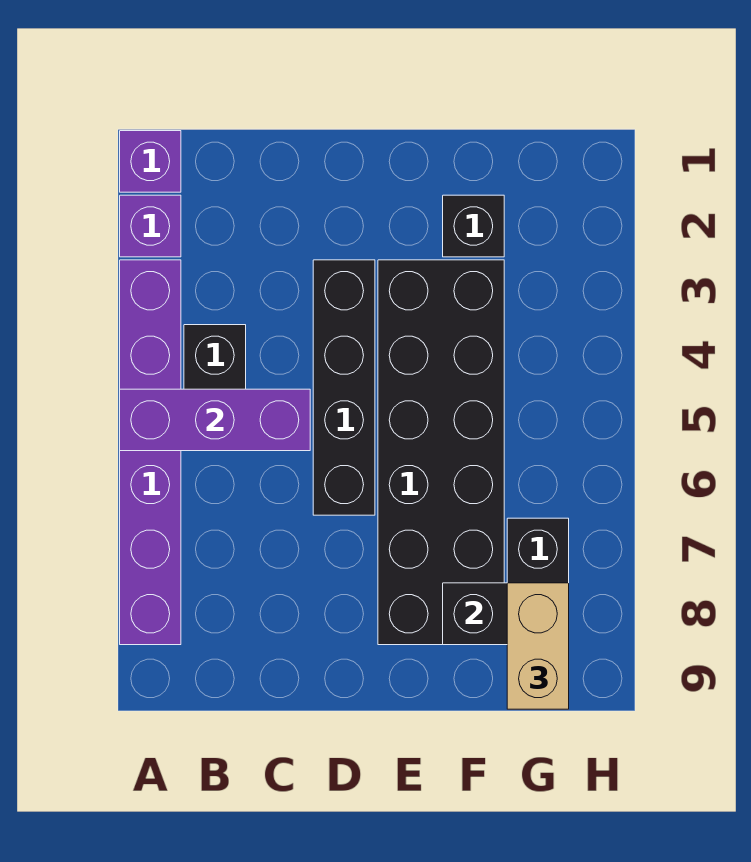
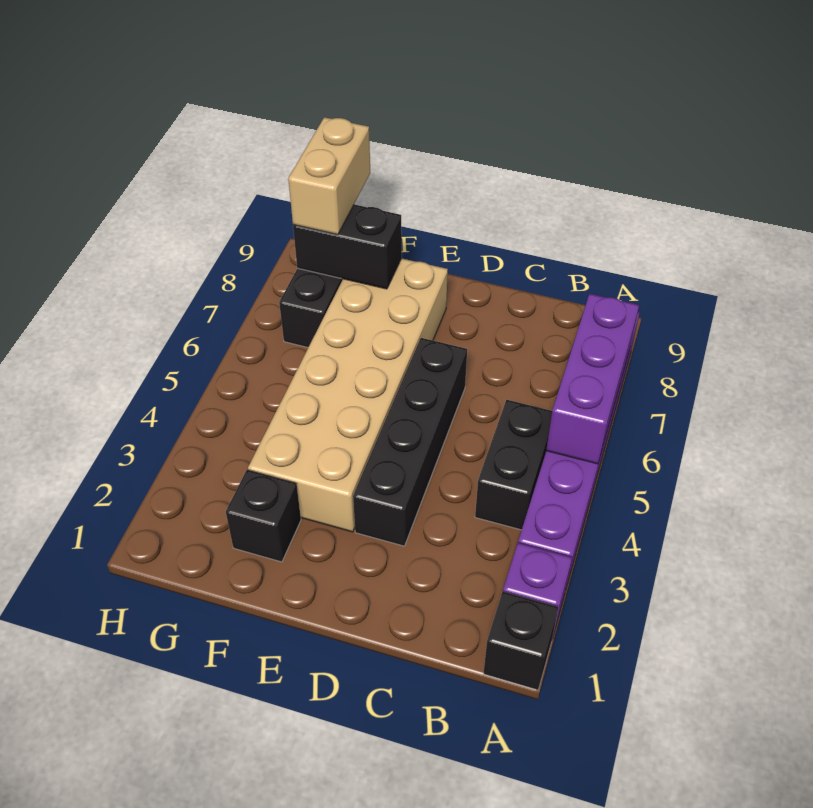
purple brick A1 level 1 -> black brick A1 level 1
purple brick A5:C5 level 2 -> purple brick A5:A7 level 2
black brick E3:F8 level 1 -> tan brick E3:F8 level 1

